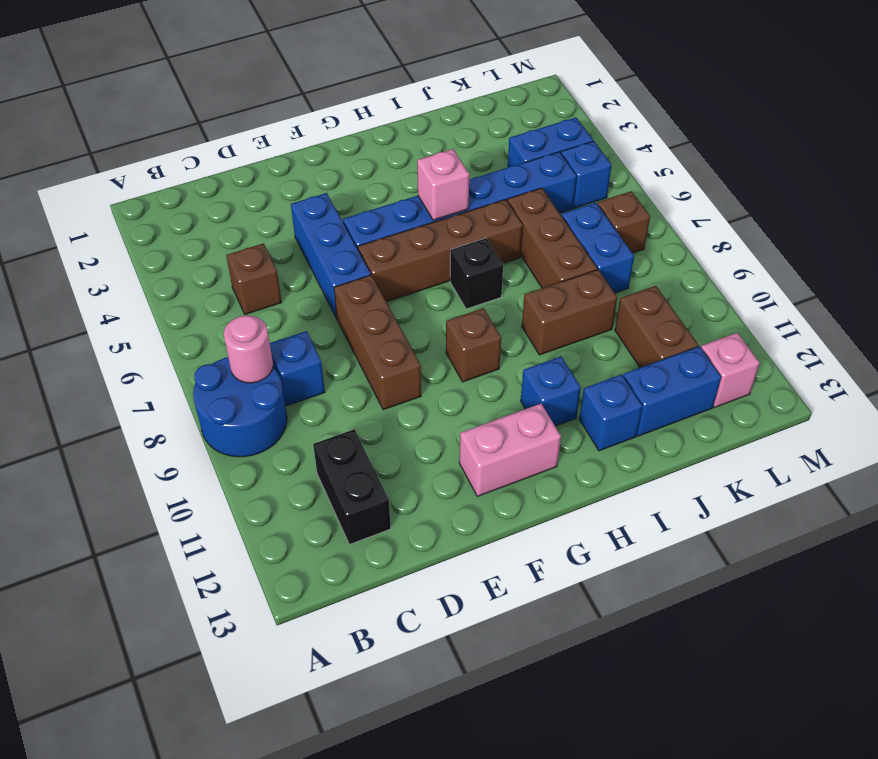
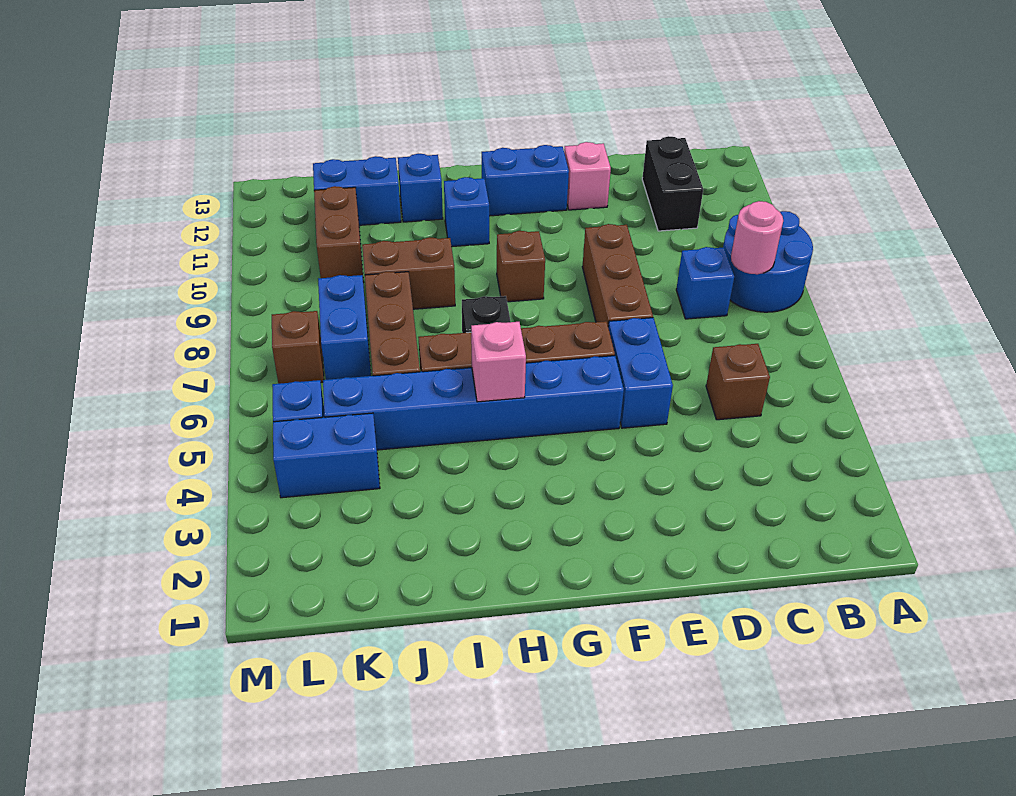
blue brick E4:E6 level 1 -> blue brick E5:E6 level 1
pink brick F12:G12 level 1 -> blue brick F12:G12 level 1
pink brick L12 level 1 -> pink brick E12 level 1

